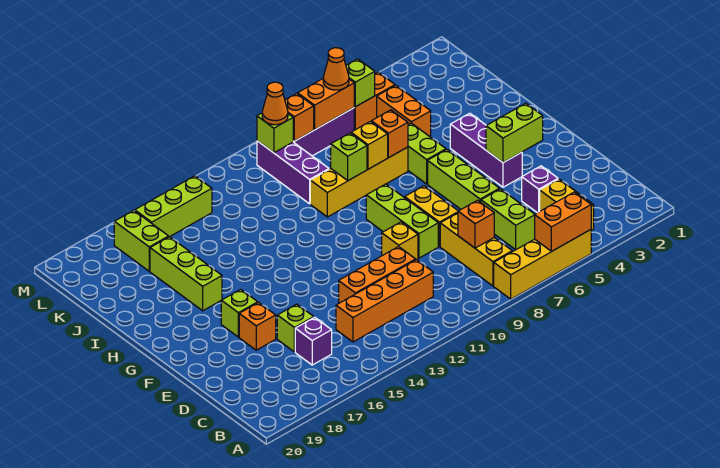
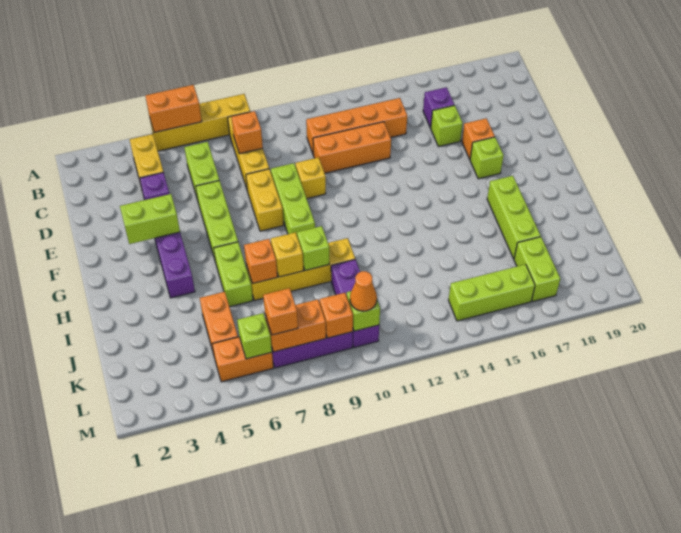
orange cone L7 level 3 -> orange brick L7 level 3

